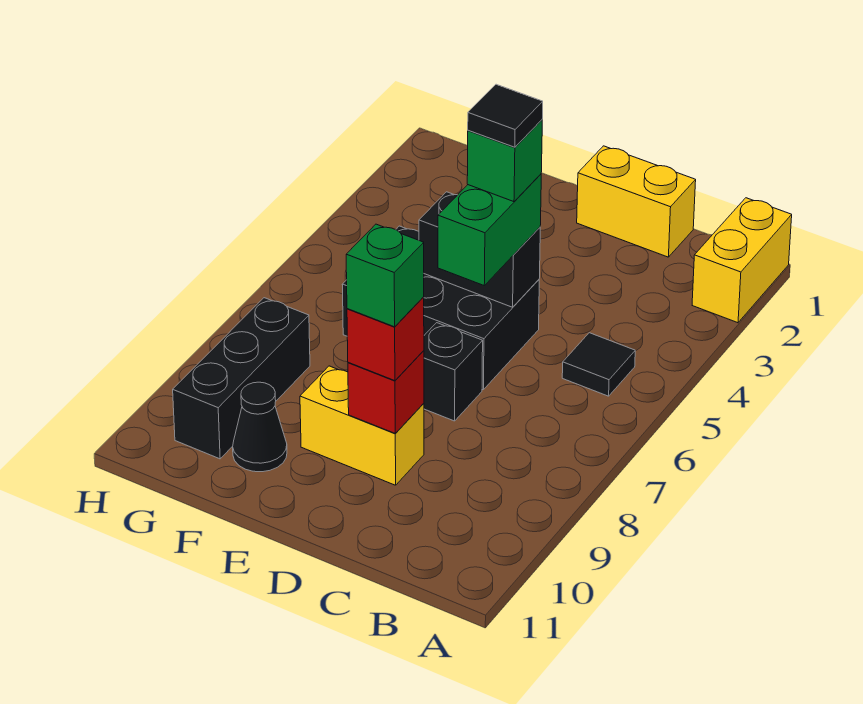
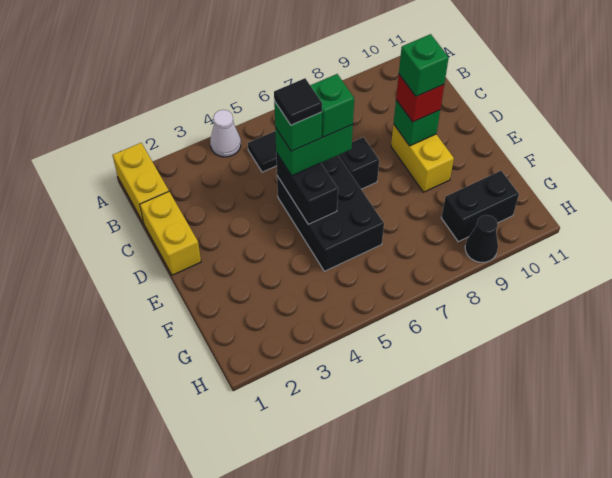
yellow brick A1:A2 level 1 -> yellow brick A1:B1 level 1
none -> white cone A4 level 1
none -> green brick D6 level 4
red brick D9 level 2 -> green brick D9 level 2
black cone F10 level 1 -> black cone H9 level 1
black brick G8:G10 level 1 -> black brick G9:G10 level 1

